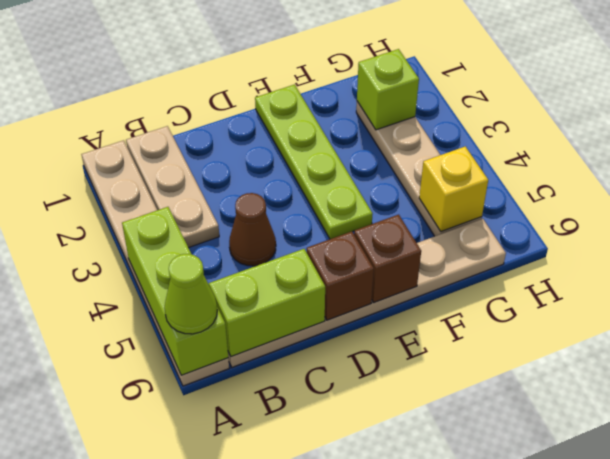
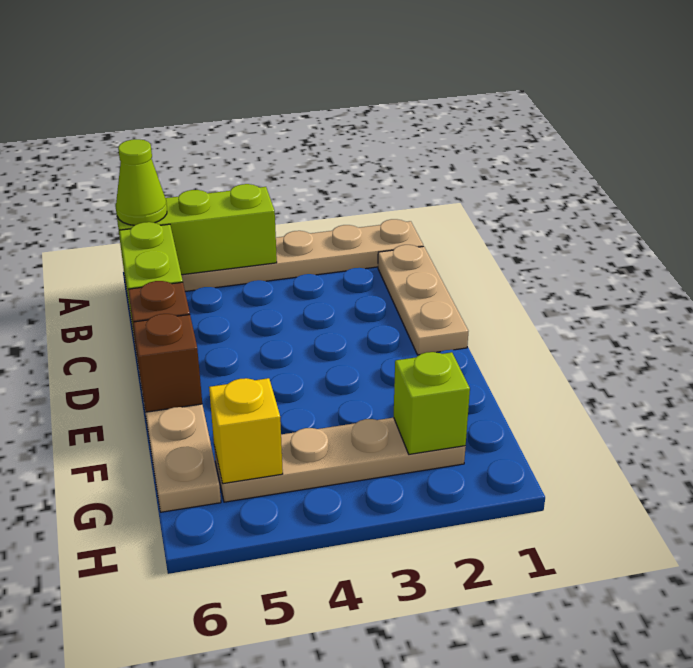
tan plate B1:B3 level 1 -> tan plate B1:D1 level 1
brown cone C4 level 1 -> none
lime plate E1:E4 level 1 -> none

